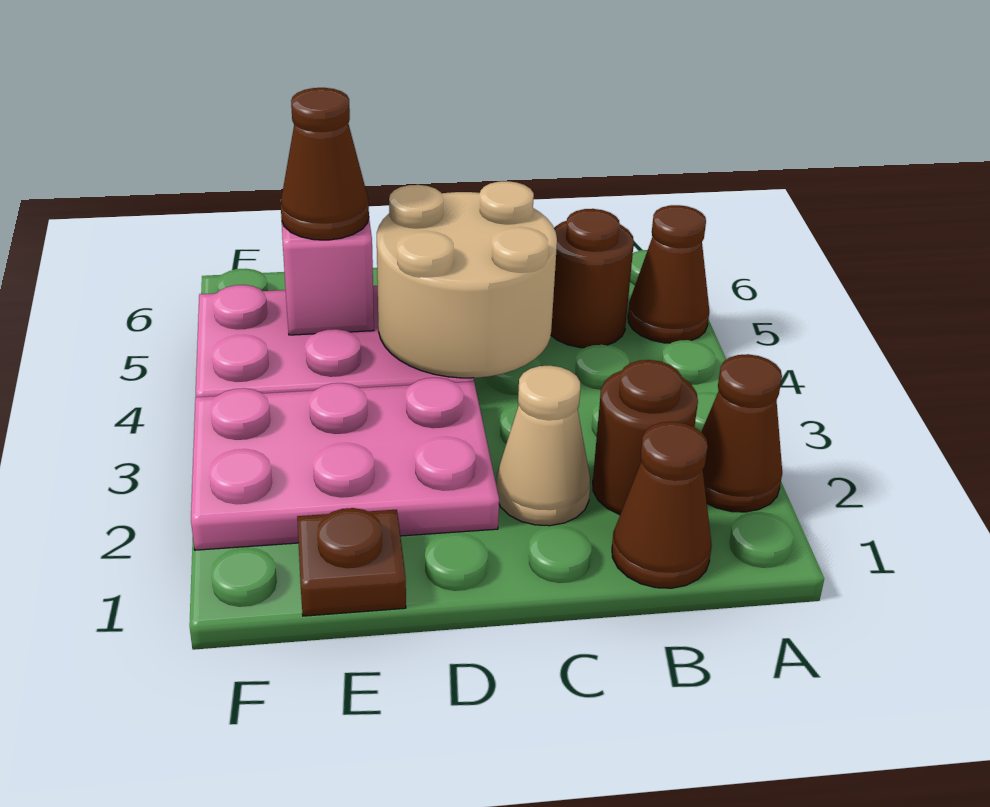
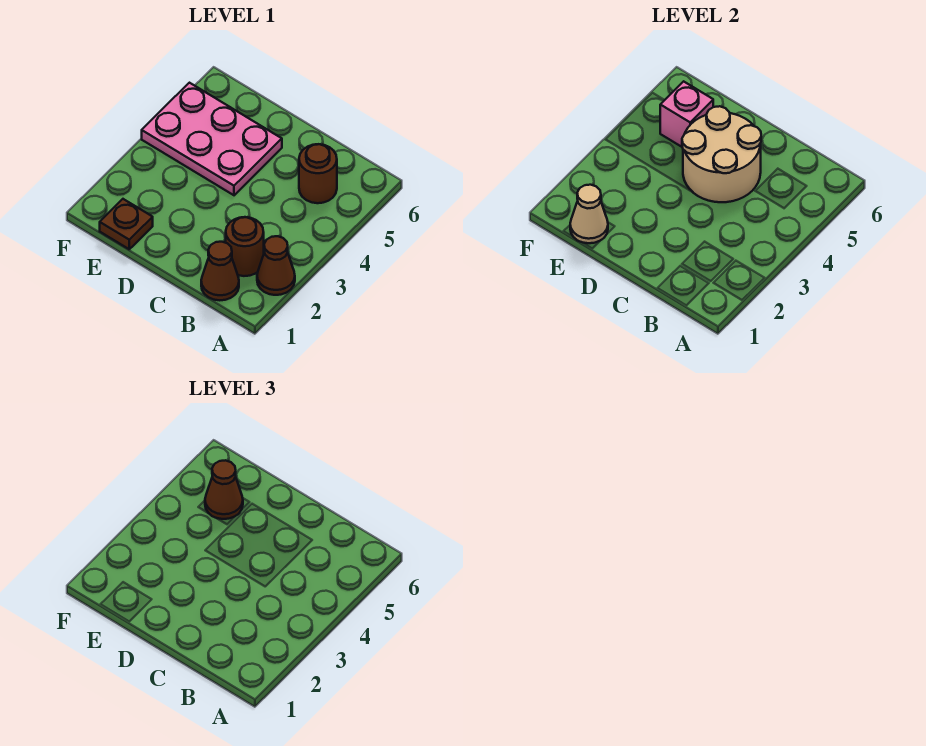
brown cone A5 level 1 -> none
tan cone C2 level 1 -> tan cone E1 level 2
pink plate D2:F3 level 1 -> none

